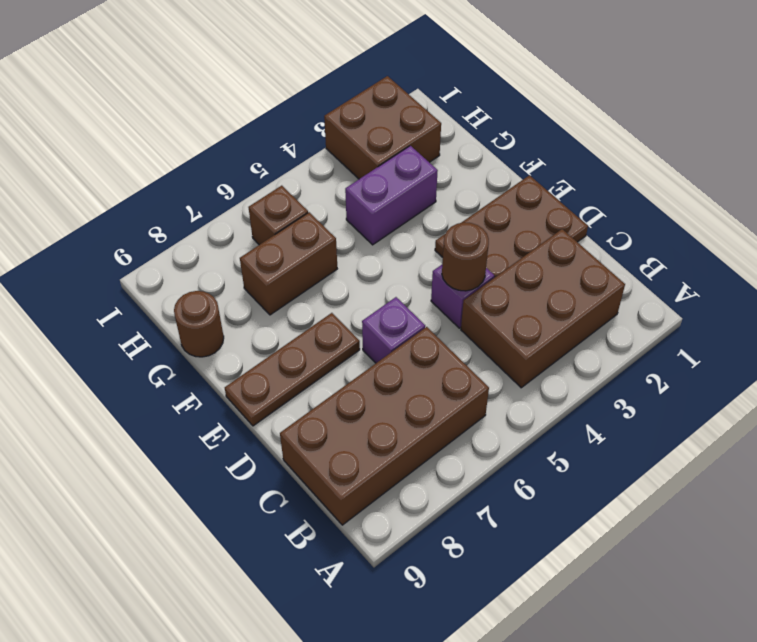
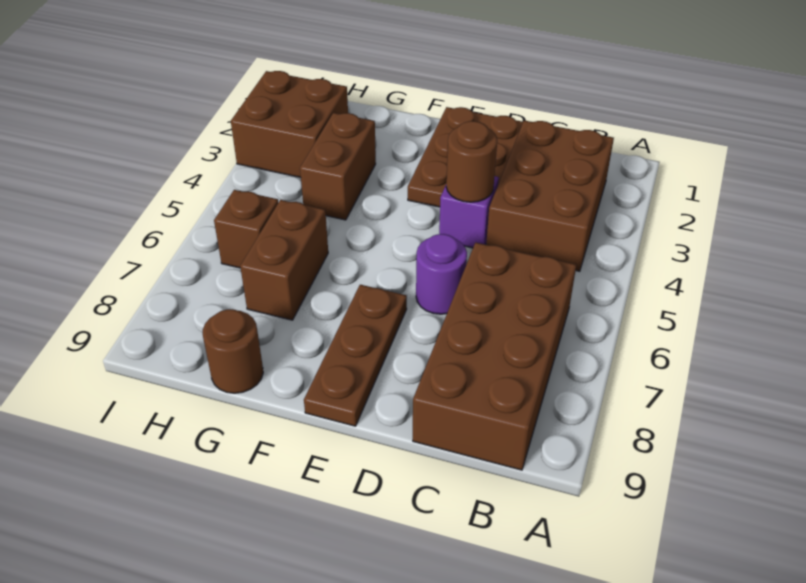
purple brick D6 level 1 -> purple round brick D6 level 1
purple brick G3:G4 level 1 -> brown brick G3:G4 level 1

